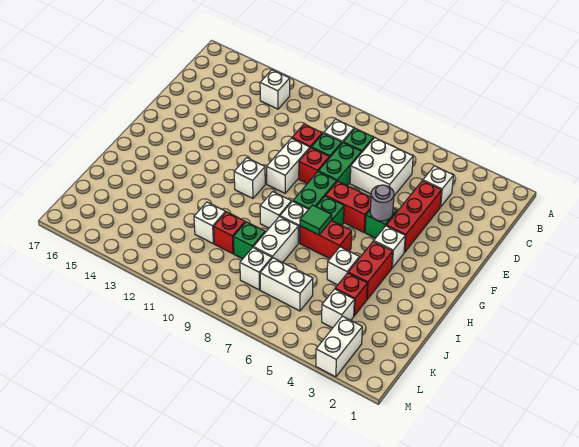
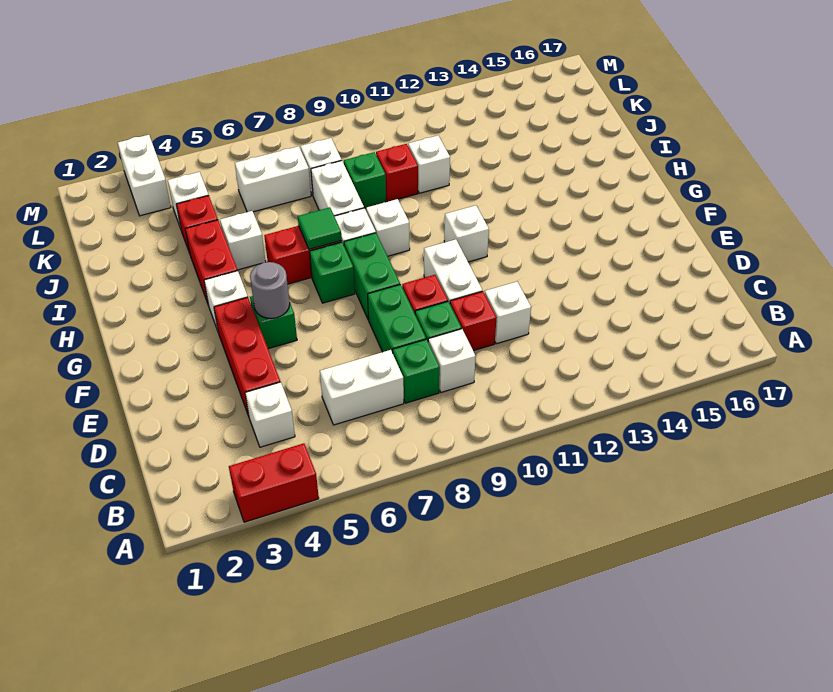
white brick B13 level 1 -> white brick D11 level 1
white brick C6:D7 level 1 -> white brick C6:C7 level 1
red brick F6:F7 level 1 -> red brick A3:A4 level 1

